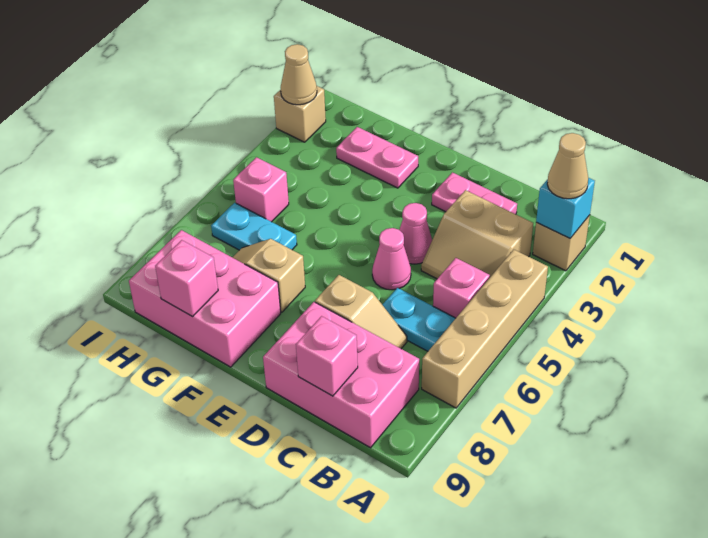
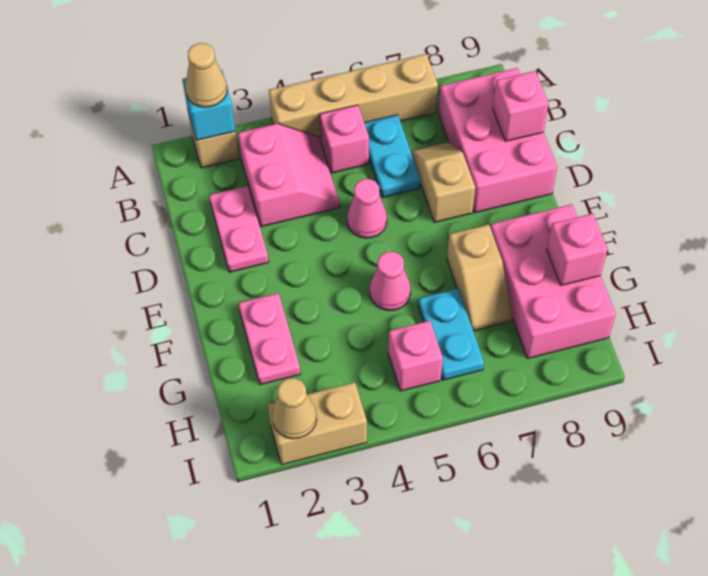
tan slope B3:C4 level 1 top 3 -> pink slope B3:C4 level 1 top 3
pink cone D4 level 1 -> pink cone F5 level 1
tan brick I2 level 1 -> tan brick I2:I3 level 1

